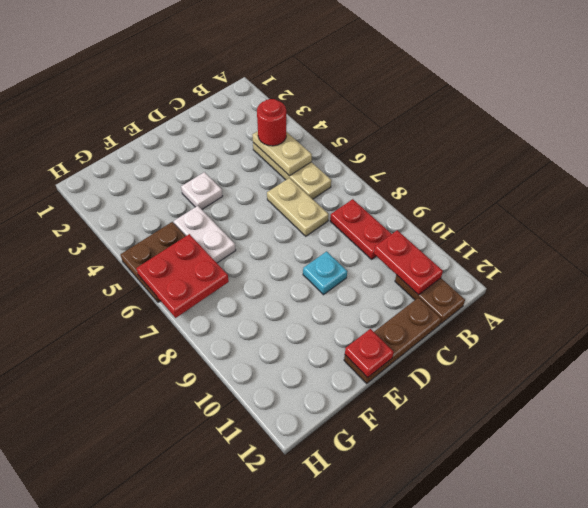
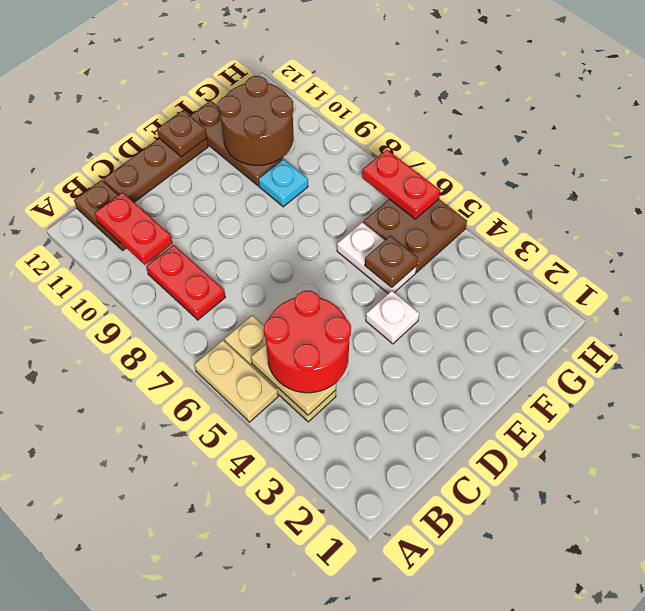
red round brick B4 level 3 -> red round brick B4:C5 level 3
tan plate C6:C7 level 1 -> tan plate A5:A6 level 1
cyan plate D9 level 1 -> cyan plate F9 level 1
red plate E12 level 2 -> brown plate E12 level 2
none -> brown plate F5 level 2
none -> brown plate F10:F12 level 1
none -> brown round brick F10:G11 level 2
red plate G6:H7 level 2 -> red plate H6:H7 level 2

